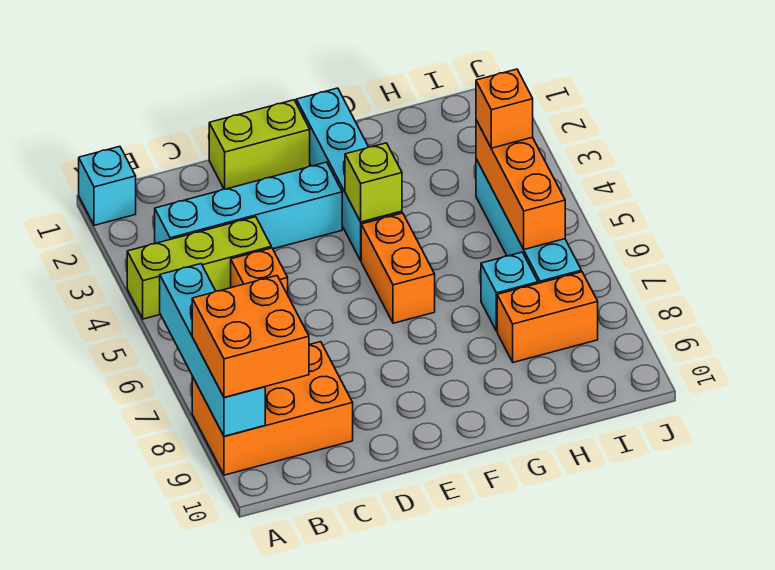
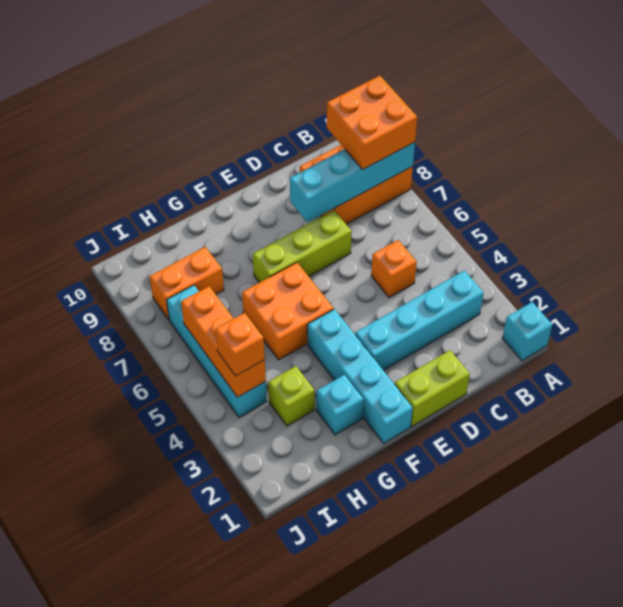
lime brick A4:C4 level 1 -> lime brick D7:F7 level 1
cyan brick A6:A9 level 2 -> cyan brick A8:D8 level 2
lime brick F4 level 2 -> lime brick H3 level 1
orange brick F5:F6 level 1 -> orange brick F5:G6 level 1
cyan brick H7 level 1 -> cyan brick G2 level 1

